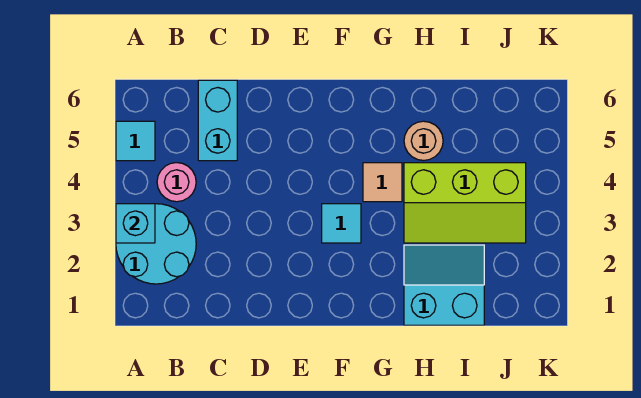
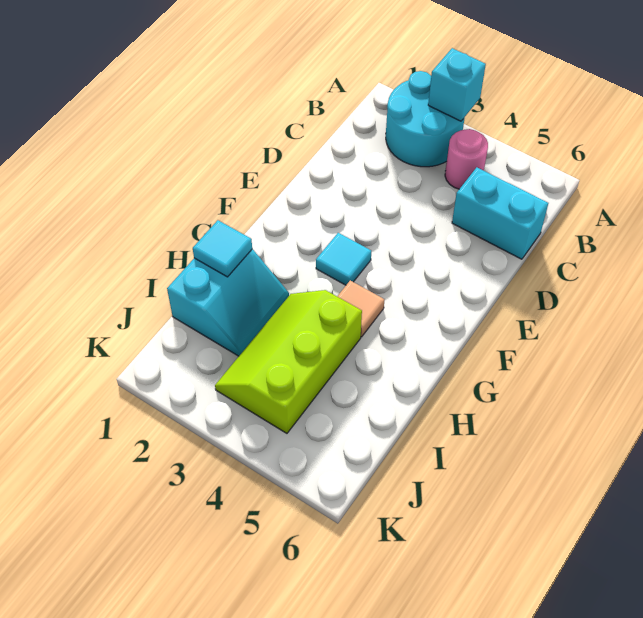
cyan tile A5 level 1 -> cyan tile H1 level 2
tan round brick H5 level 1 -> none

